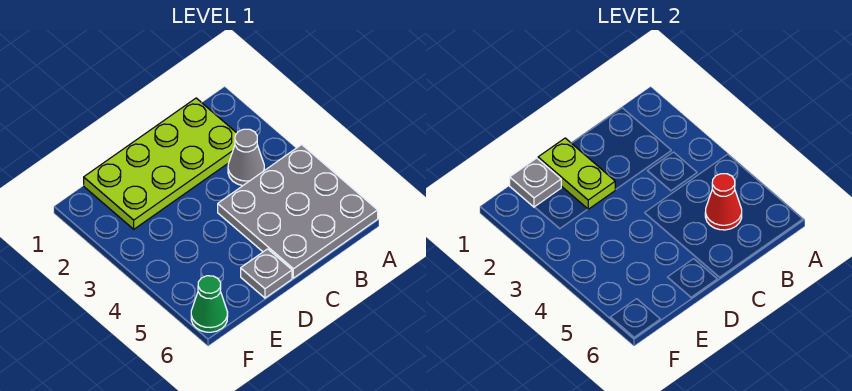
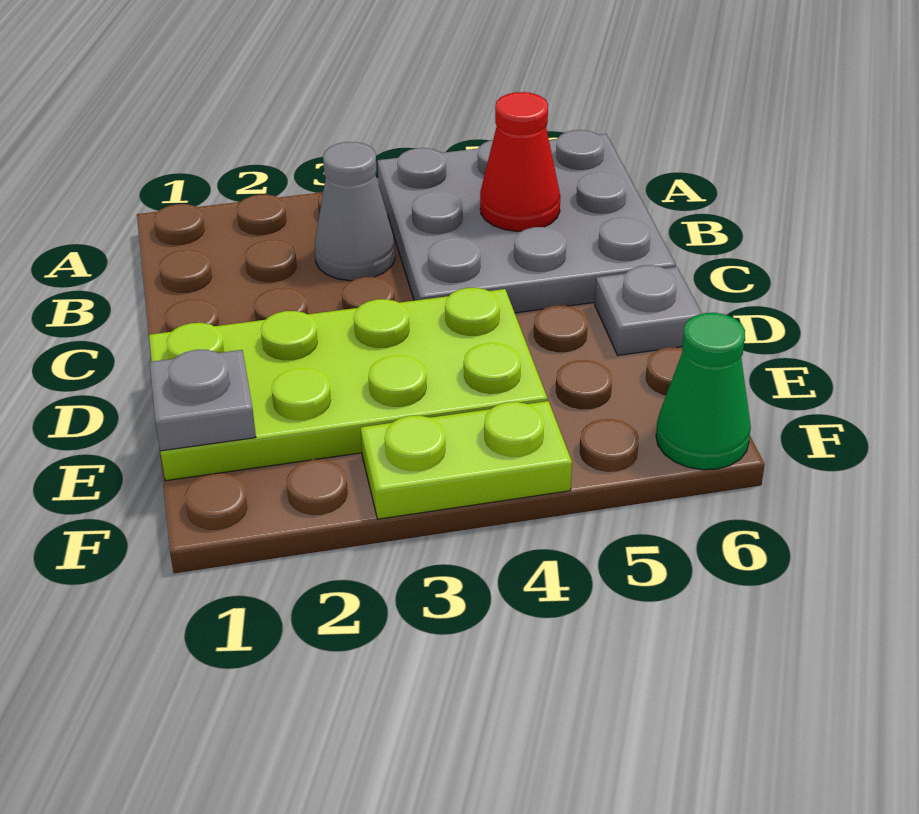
lime plate B1:E2 level 1 -> lime plate D1:E4 level 1
lime plate D1:D2 level 2 -> lime plate F3:F4 level 1

